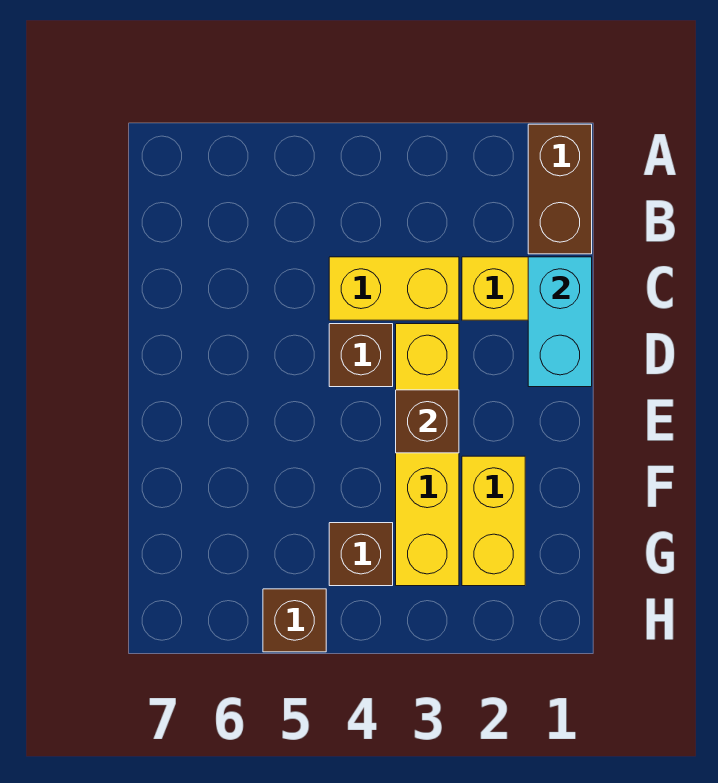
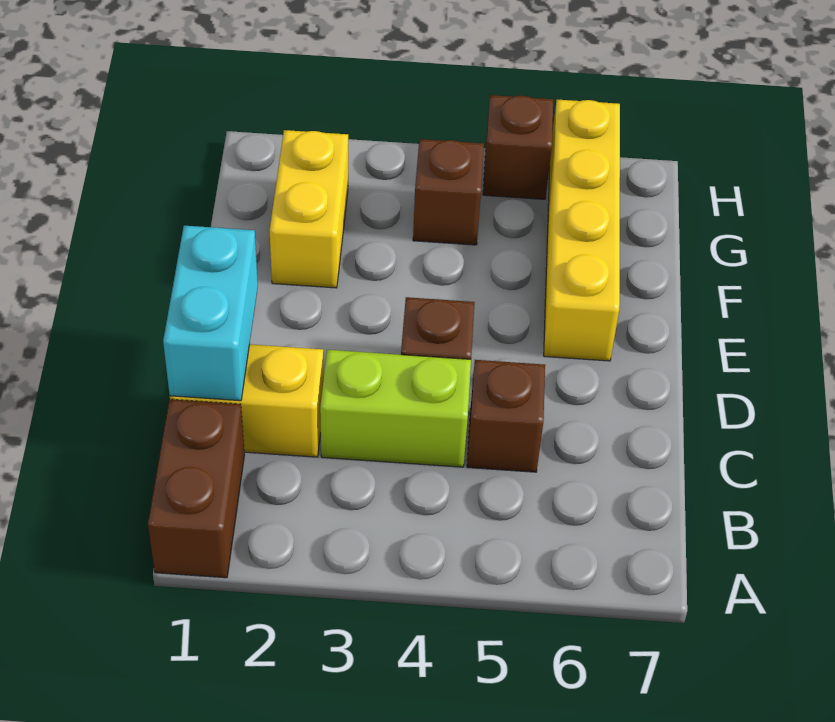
yellow brick C3:C4 level 1 -> lime brick C3:C4 level 1
yellow brick D3:G3 level 1 -> yellow brick E6:H6 level 1
brown brick E3 level 2 -> brown brick C5 level 1

